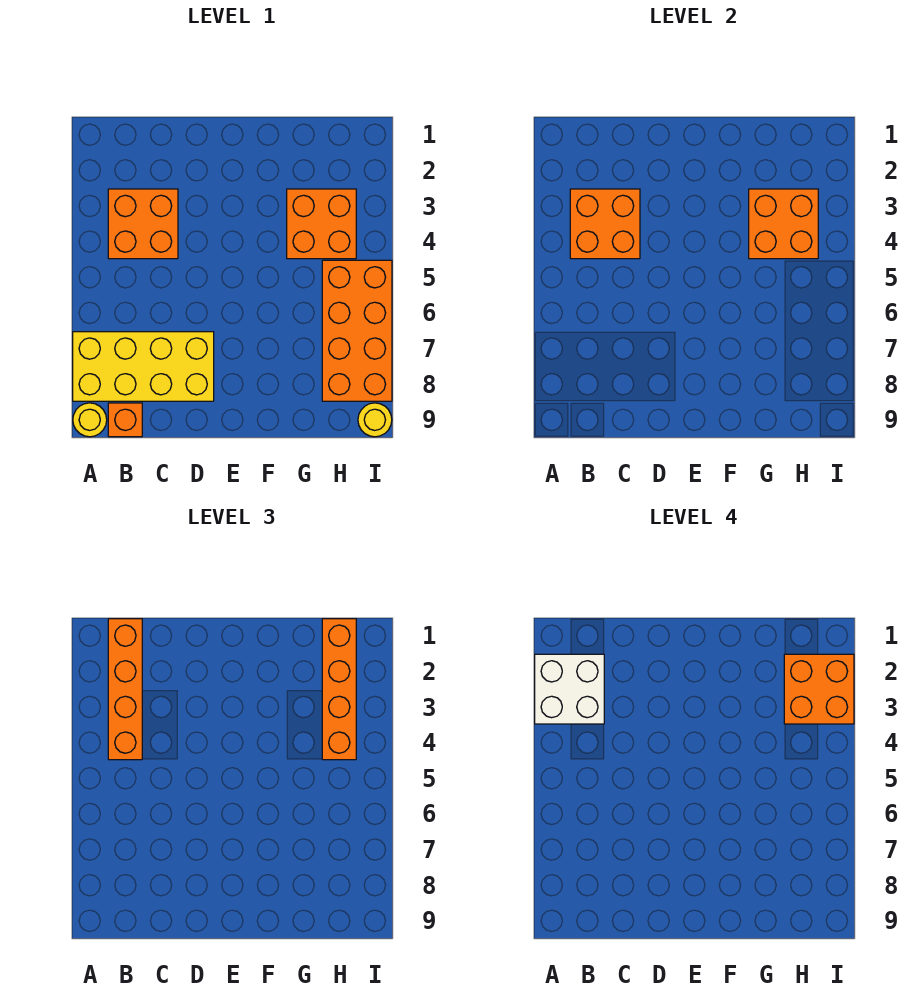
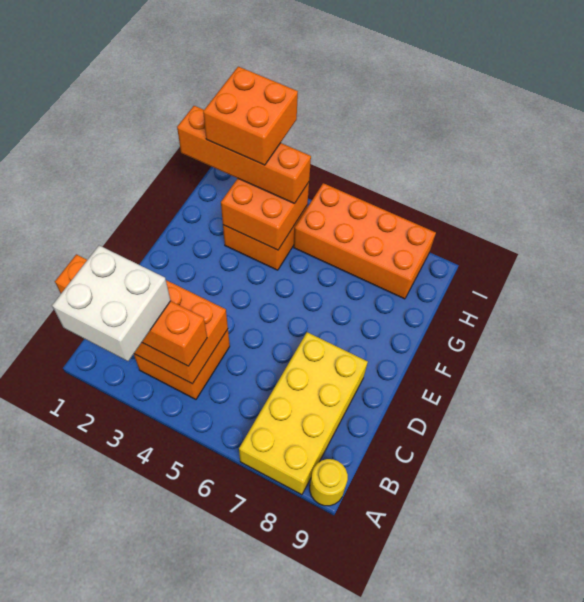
orange brick B9 level 1 -> none
yellow round brick I9 level 1 -> none

